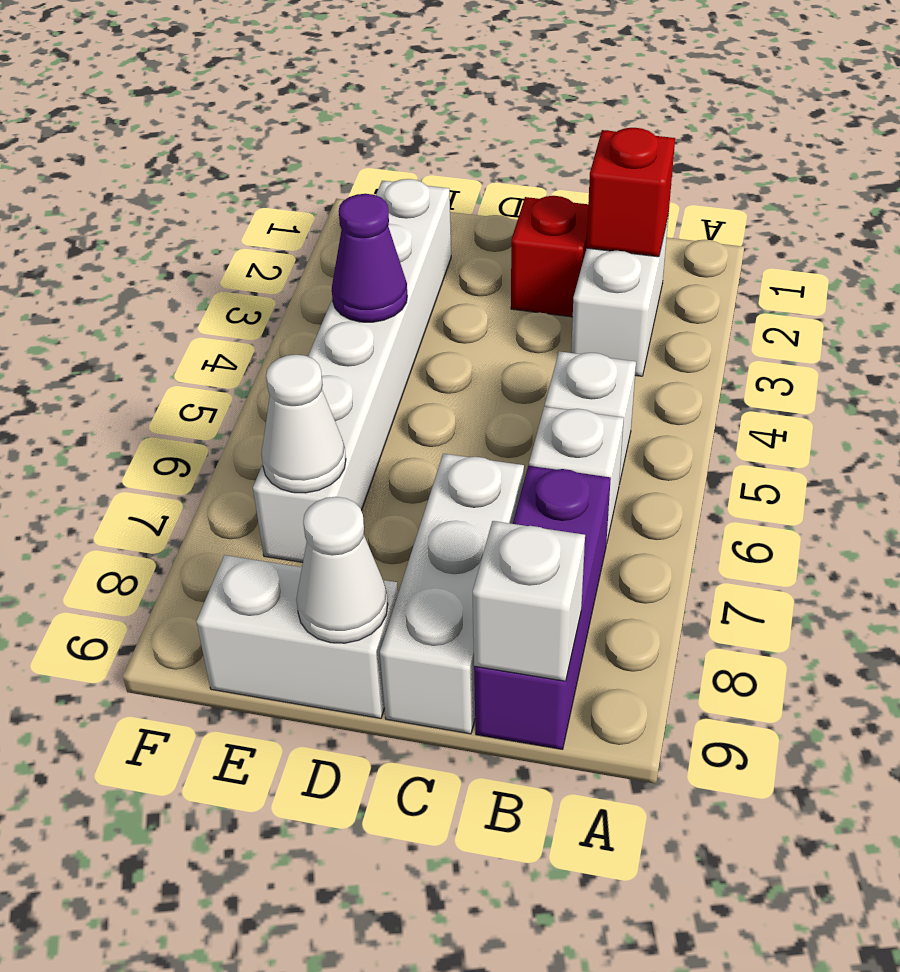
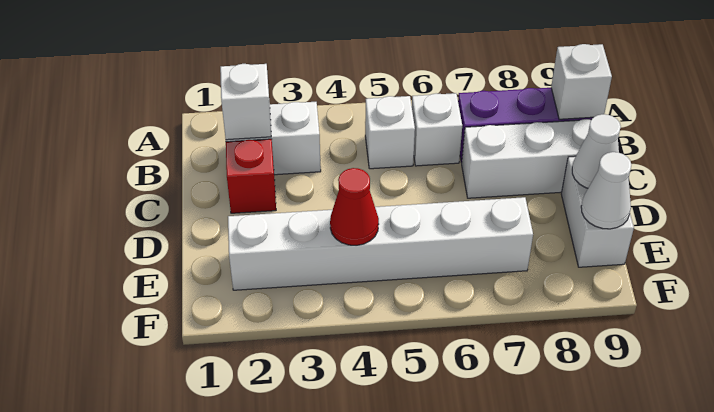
red brick B2 level 2 -> white brick B2 level 2
purple cone E4 level 2 -> red cone E4 level 2
white cone E7 level 2 -> white cone E9 level 2

